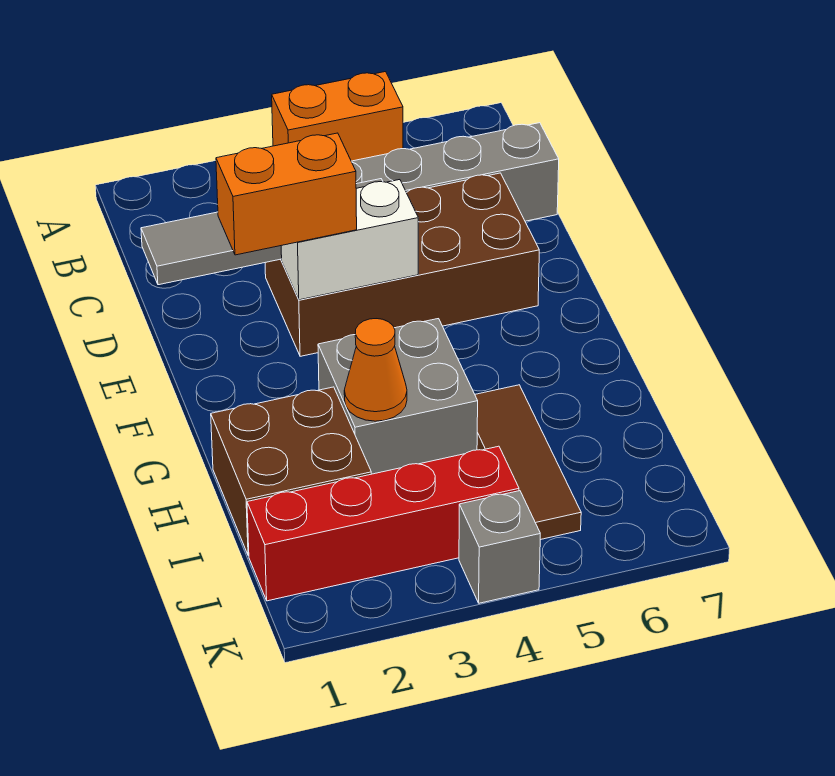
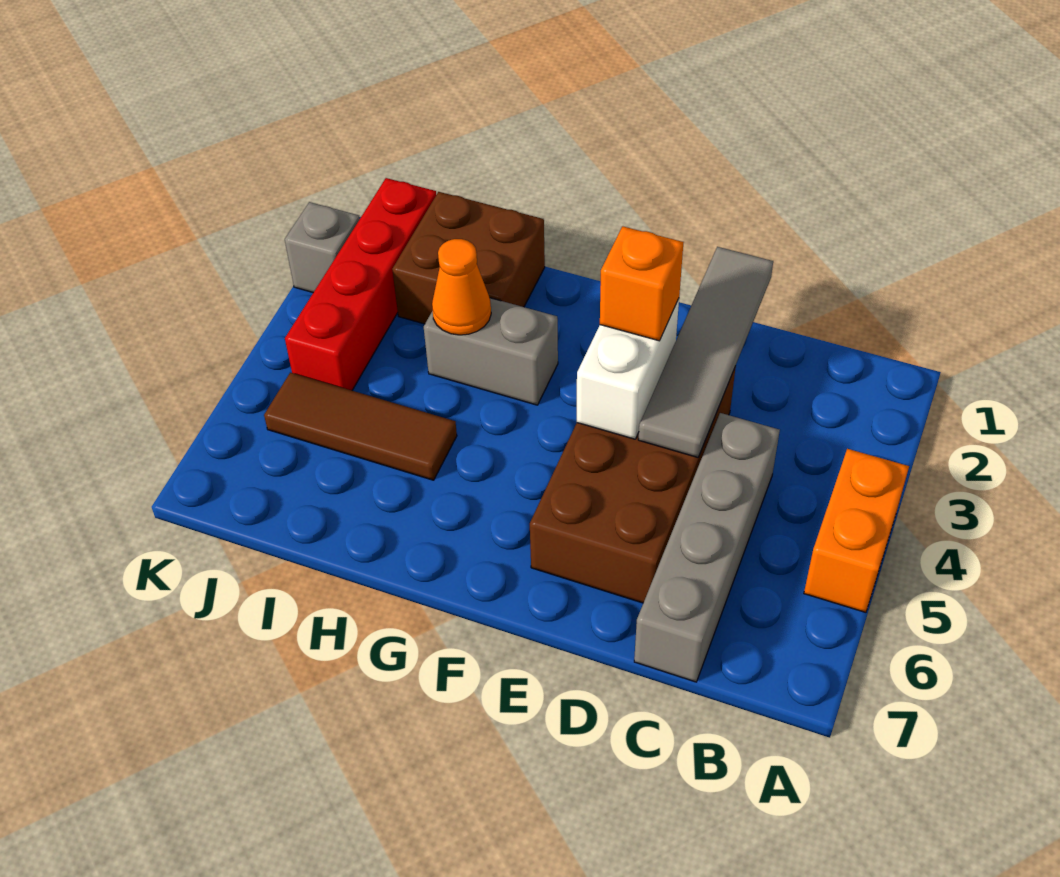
orange brick E2:E3 level 3 -> orange brick E3 level 3
grey brick G3:H4 level 1 -> grey brick G3:H3 level 1
grey brick K4 level 1 -> grey brick K2 level 1

